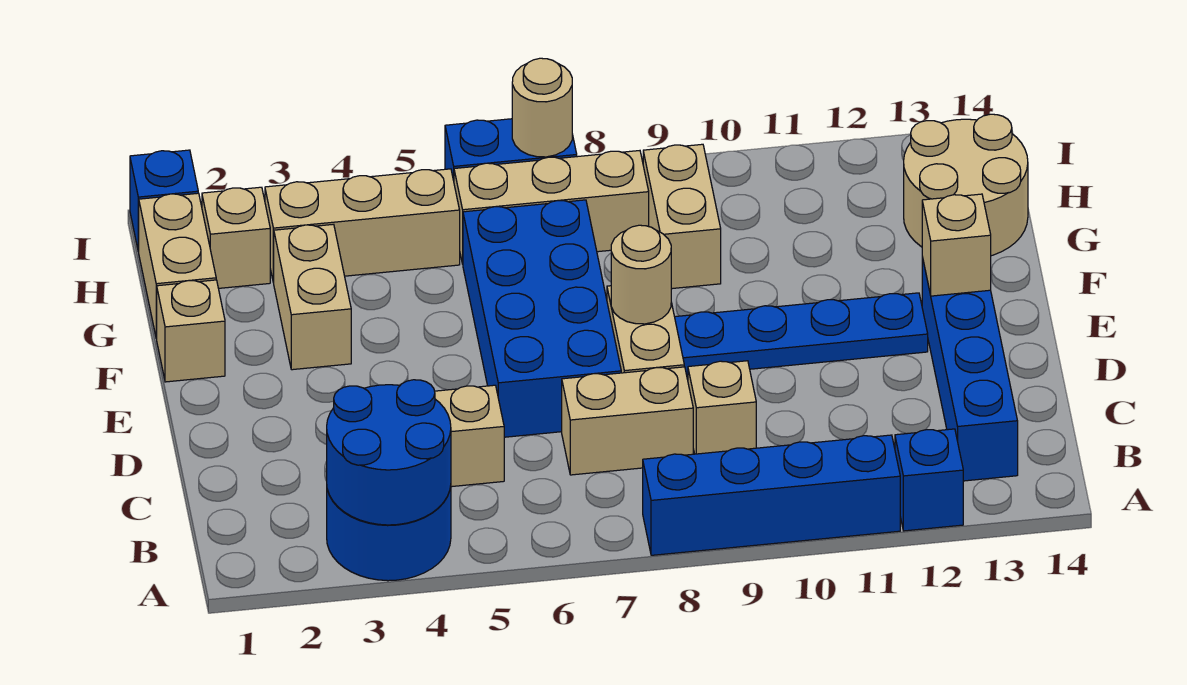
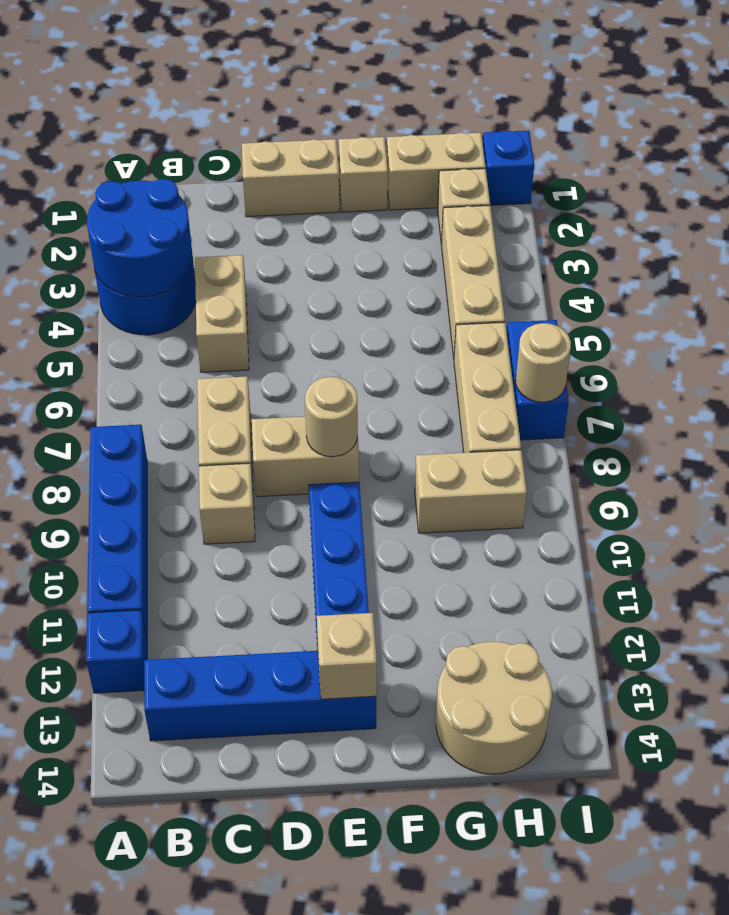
blue brick D6:G7 level 1 -> none
tan brick F3:G3 level 1 -> tan brick D1:E1 level 1

